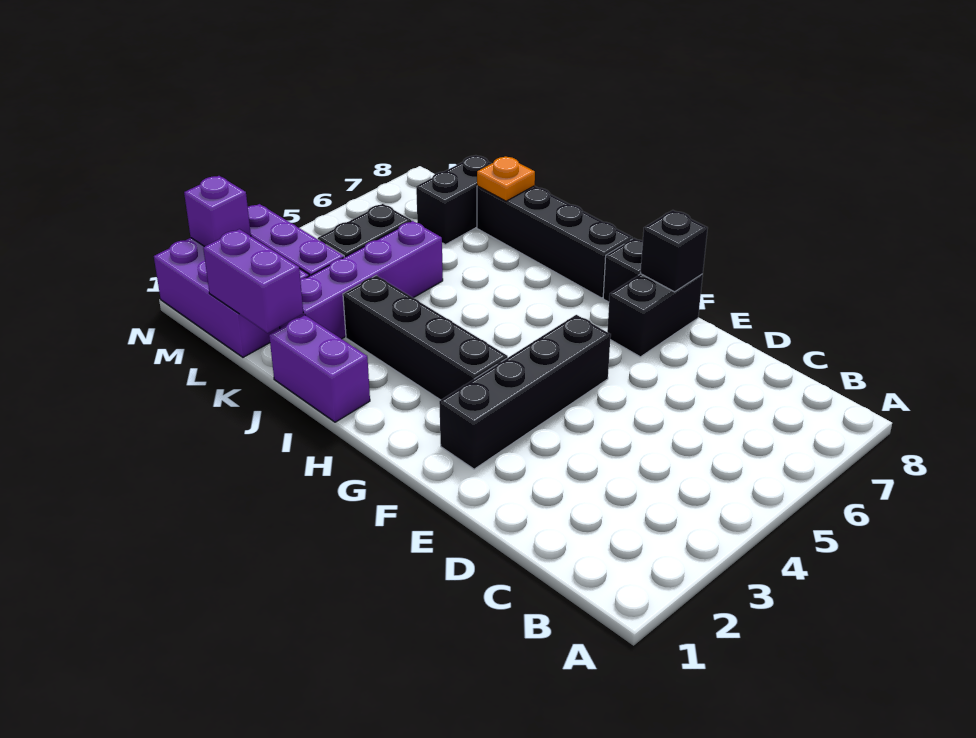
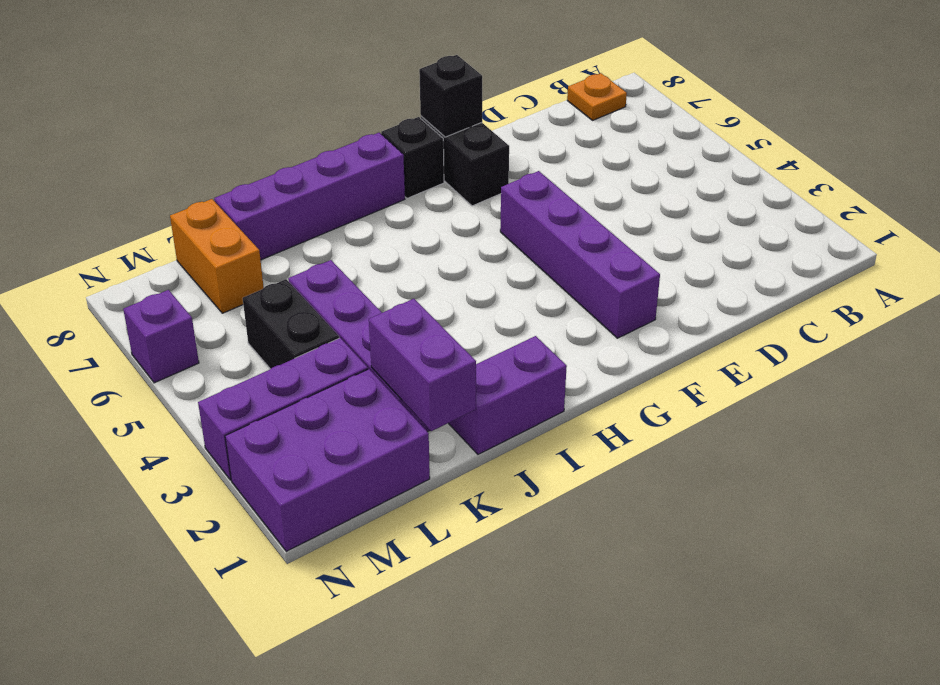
black brick F2:F5 level 1 -> purple brick F2:F5 level 1
black brick G3:J3 level 1 -> none
black brick H8:K8 level 1 -> purple brick H8:K8 level 1
purple brick K1:L1 level 2 -> purple brick K1:K2 level 2
orange plate K8 level 2 -> orange plate B8 level 1
black brick L7:L8 level 1 -> orange brick L7:L8 level 1
purple brick N2 level 2 -> purple brick N6 level 1

